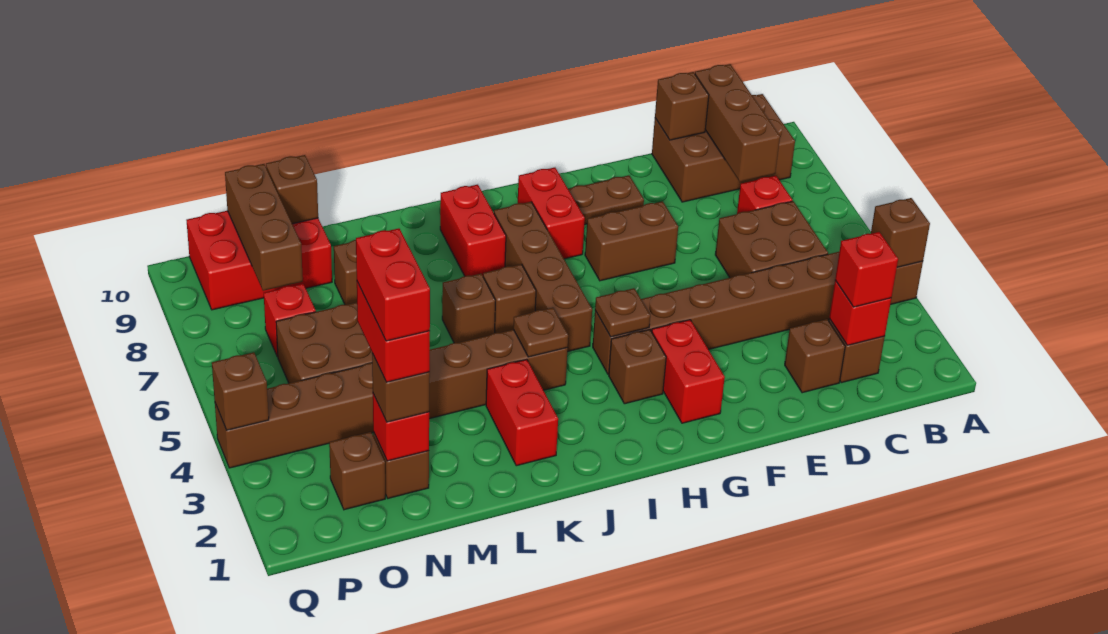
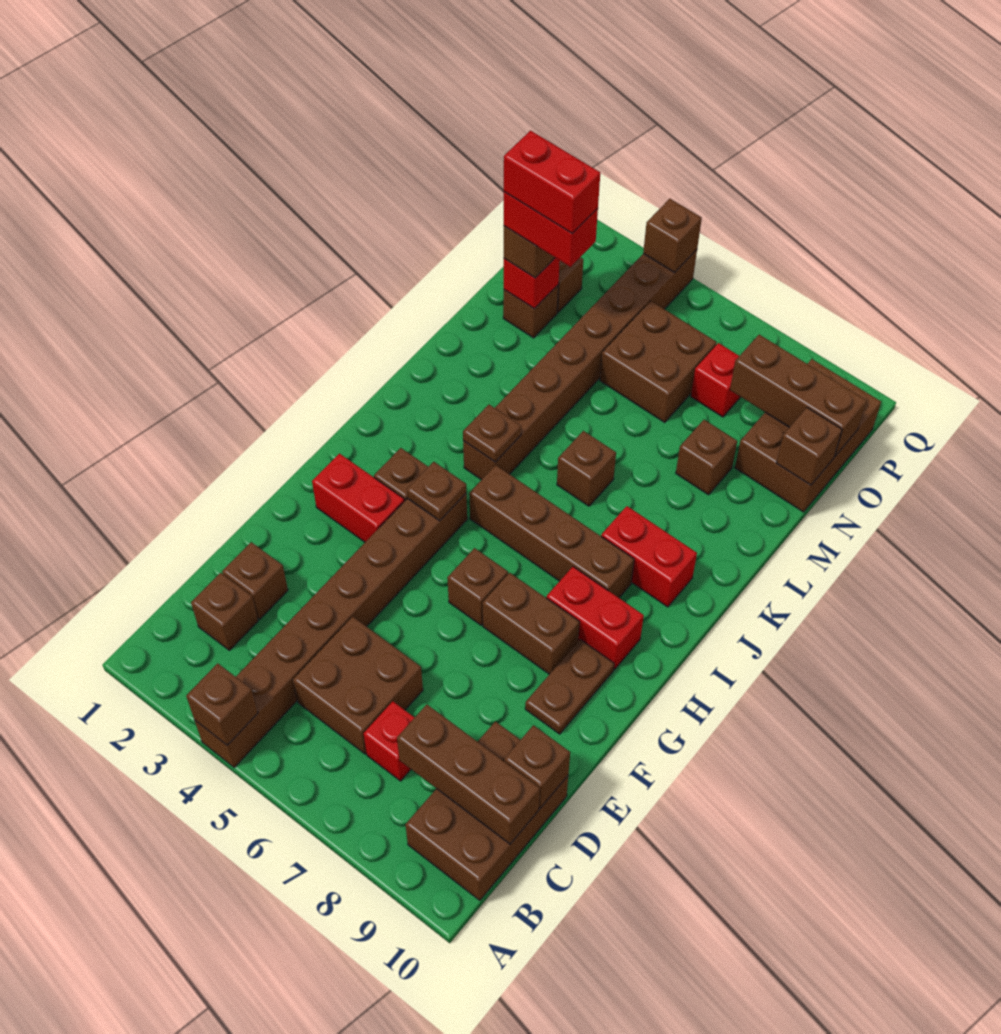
red brick C2 level 2 -> none
red brick C2 level 3 -> none
brown brick F7:G7 level 1 -> brown brick G7:G8 level 1
brown brick J6 level 1 -> brown brick G6 level 1
red brick K2:K3 level 1 -> none
red brick N9:P10 level 1 -> brown brick N9:P10 level 1

